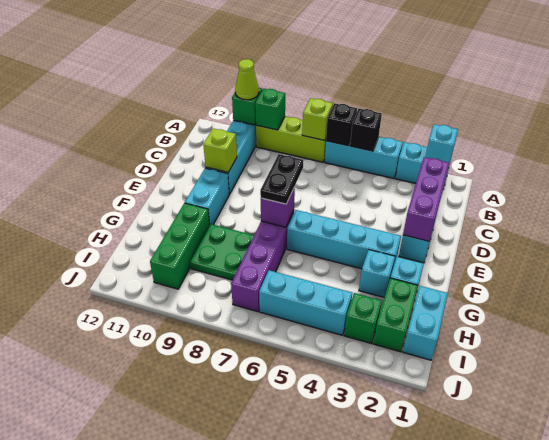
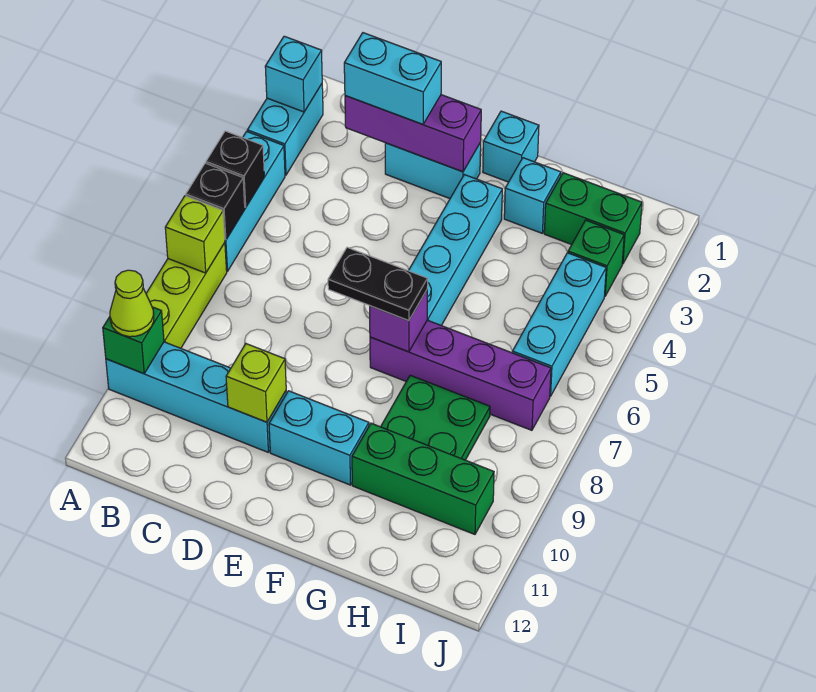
green brick A9 level 2 -> none
cyan brick G3 level 1 -> cyan brick F1 level 1
cyan brick H1:I1 level 1 -> cyan brick C2:D2 level 3

